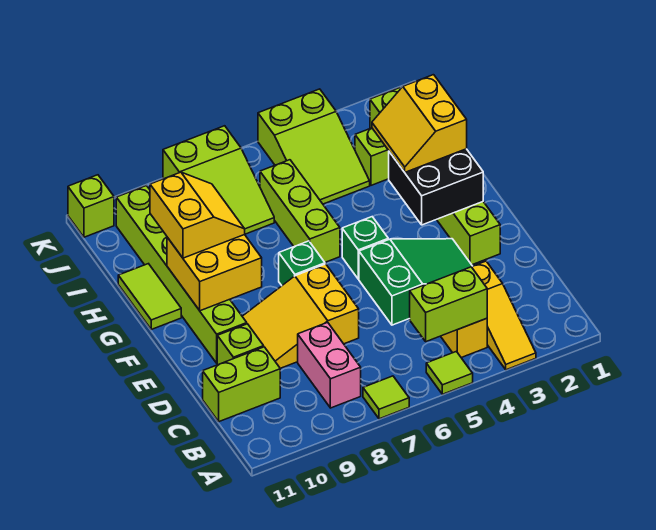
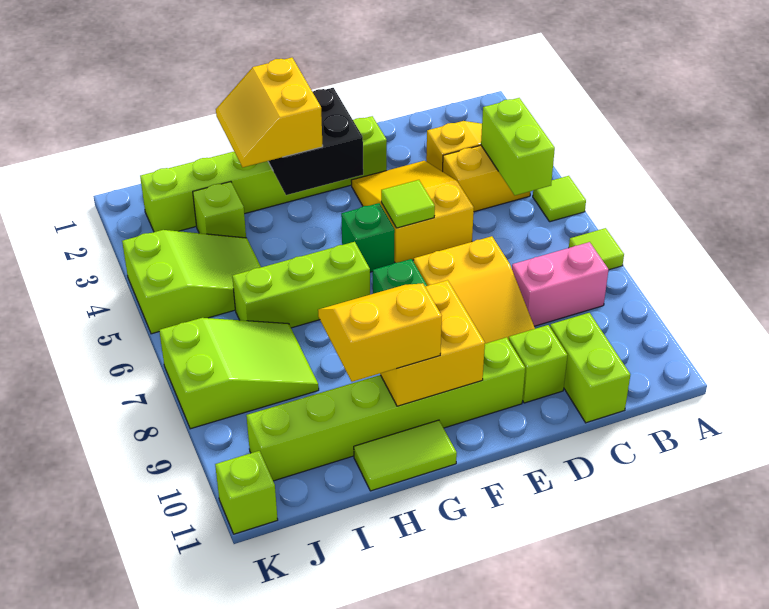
green slope D3:E5 level 1 top 5 -> yellow slope D3:E5 level 1 top 5
none -> lime tile E5 level 2
yellow slope G2:H3 level 3 top 2 -> yellow slope G2:H3 level 3 top G

